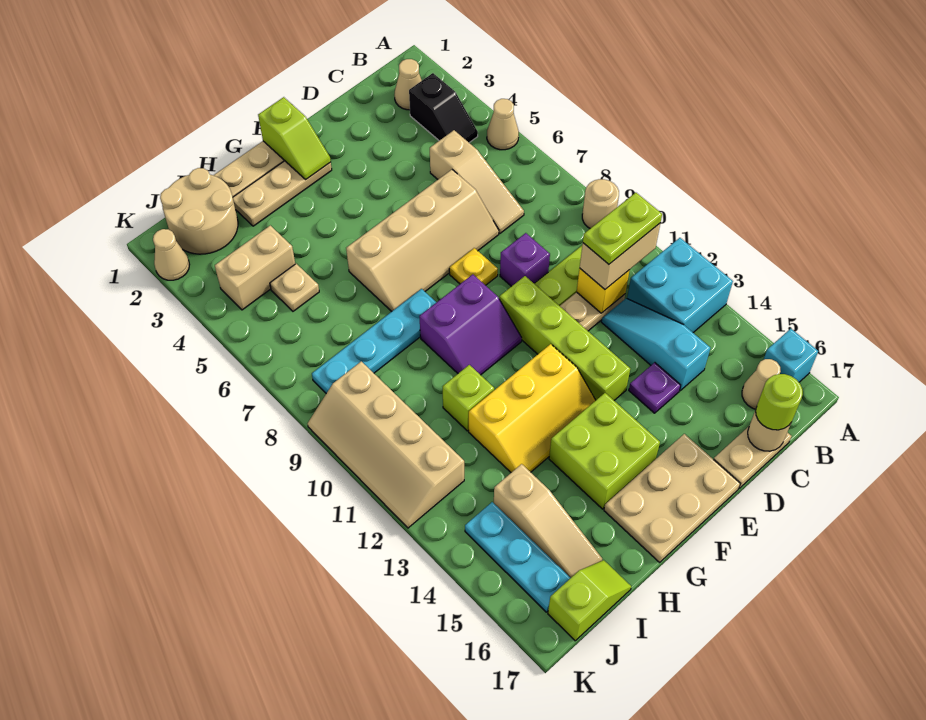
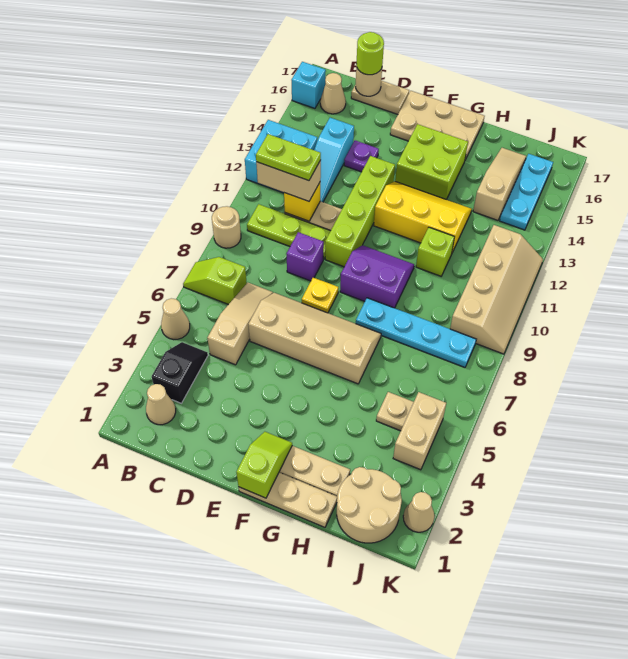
tan brick I4:J4 level 1 -> tan brick J4:J5 level 1
lime slope I17:J17 level 1 top J -> lime slope A7:B7 level 1 top B

